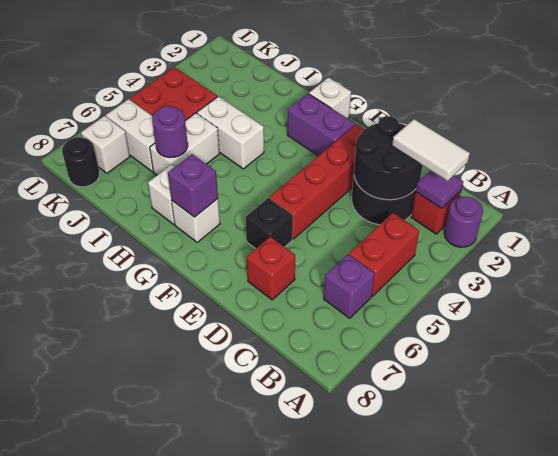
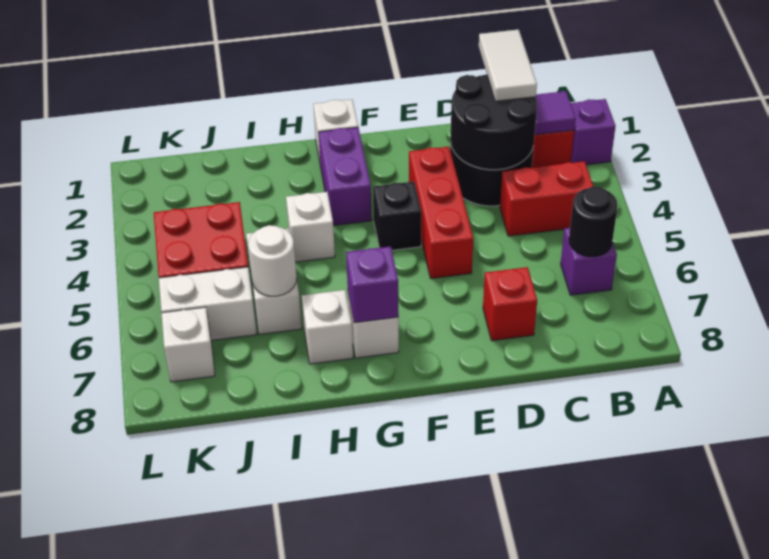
purple round brick A2 level 1 -> purple brick A2 level 1
white tile B2:C2 level 3 -> white tile C1:C2 level 3
red brick B4:B5 level 1 -> red brick B4:C4 level 1
red brick E2:E5 level 1 -> red brick E3:E5 level 1
black brick E6 level 1 -> black brick F4 level 1
purple brick F2:G2 level 1 -> purple brick G2:G3 level 1
white brick H4:I4 level 1 -> white brick H4 level 1
purple round brick I6 level 2 -> white round brick I6 level 2
black round brick K8 level 1 -> black round brick B6 level 2

